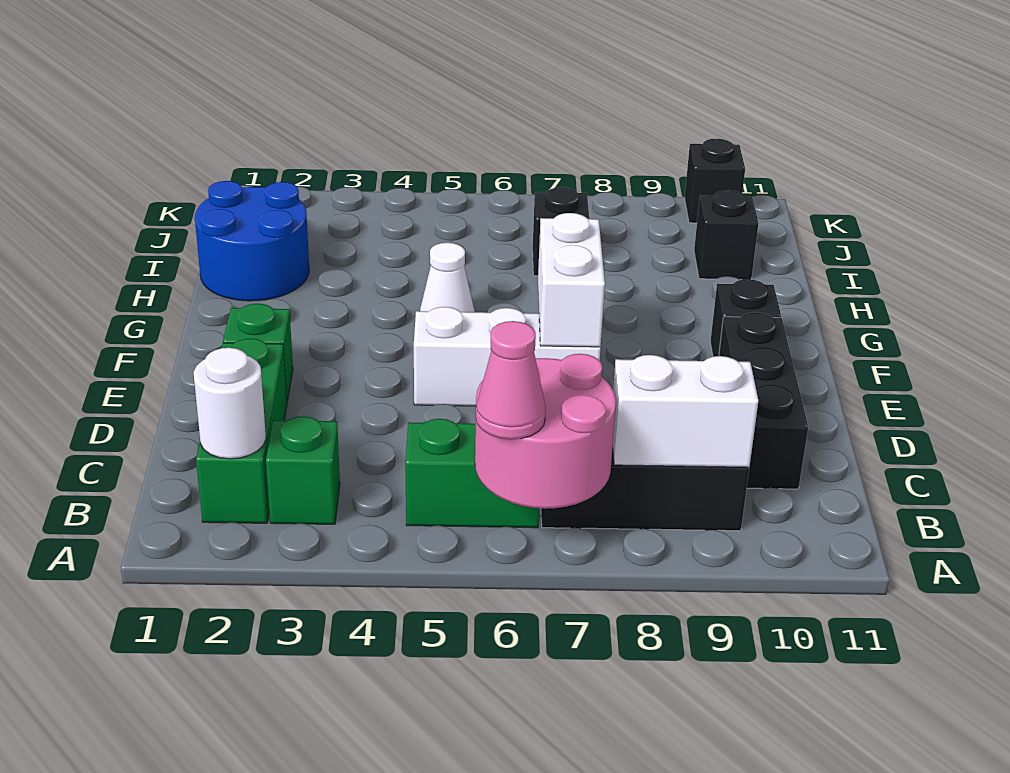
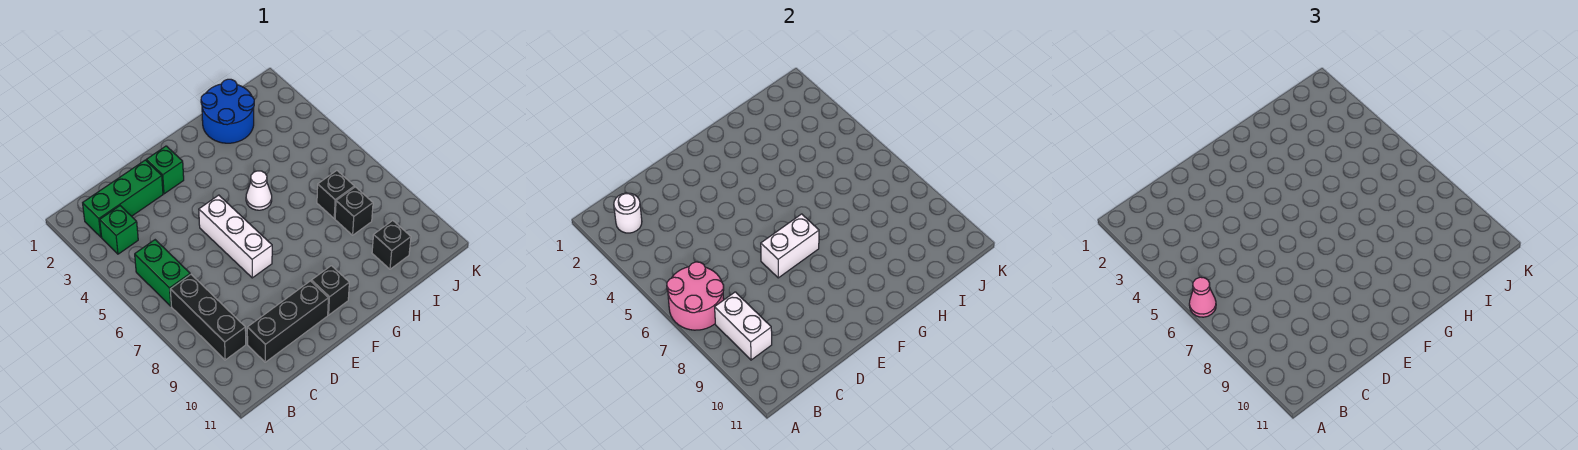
black brick K10 level 1 -> black brick I8 level 1

